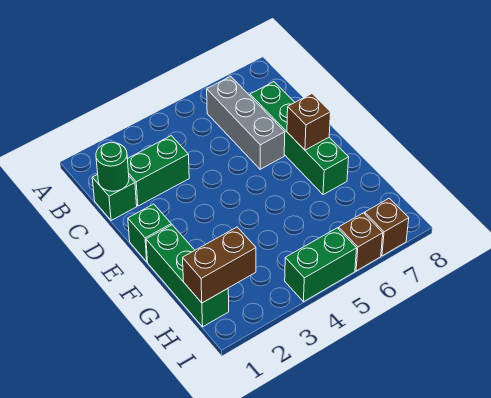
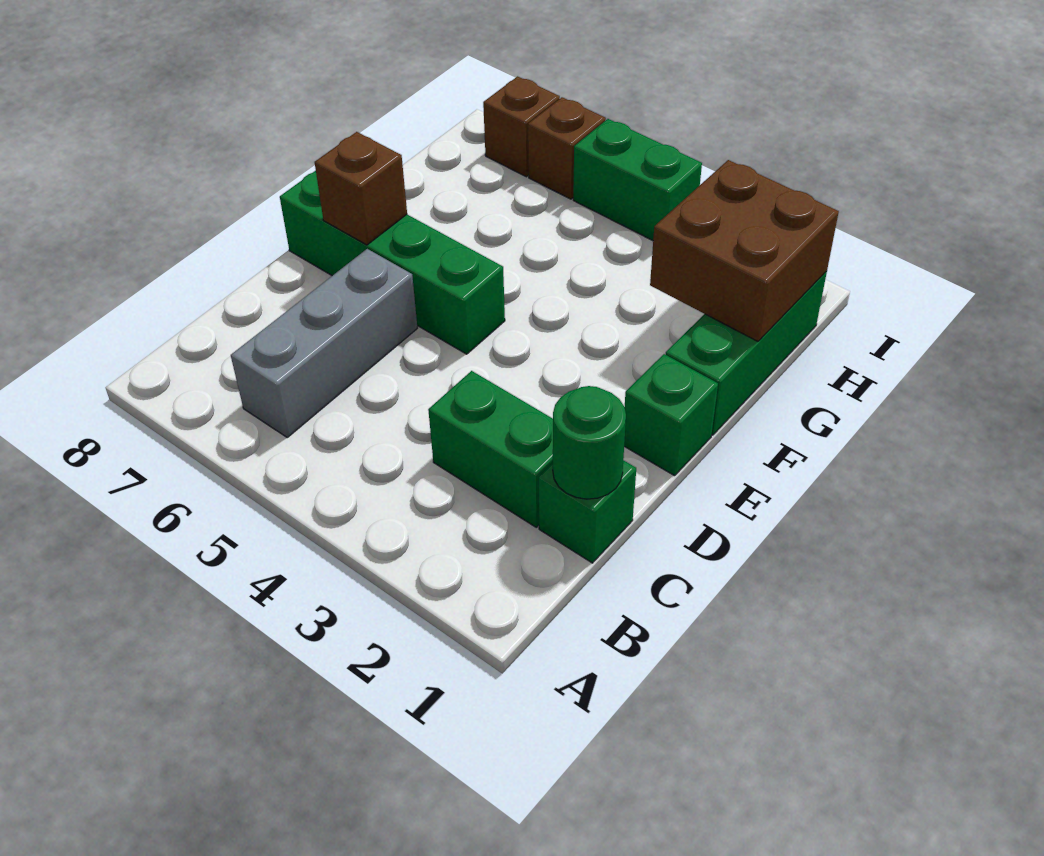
green brick C7:F7 level 1 -> green brick E5:E8 level 1
brown brick H1:H2 level 2 -> brown brick G1:H2 level 2

